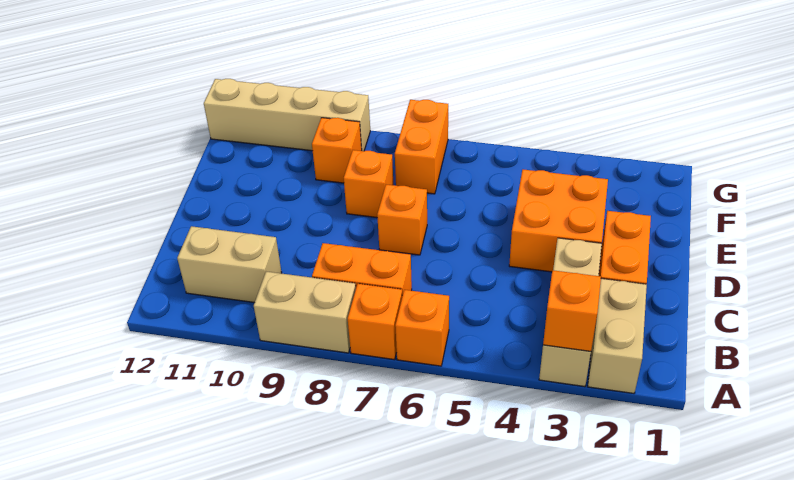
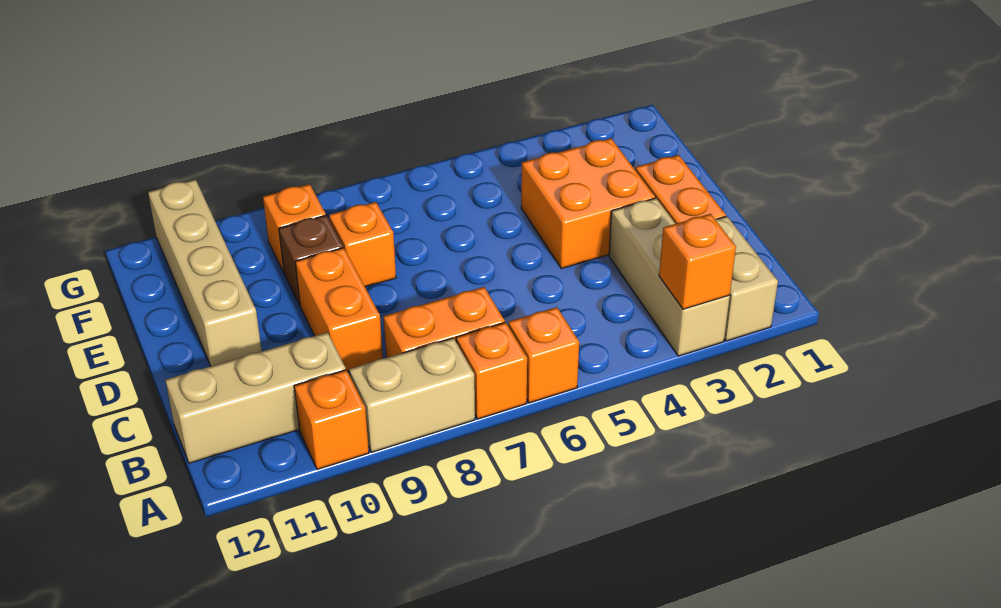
tan brick B10:B11 level 1 -> tan brick B10:B12 level 1
orange brick D7 level 1 -> orange brick A10 level 1
none -> brown brick E9 level 1
orange brick F7:G7 level 1 -> orange brick C9:D9 level 1
tan brick G9:G12 level 1 -> tan brick D11:G11 level 1

